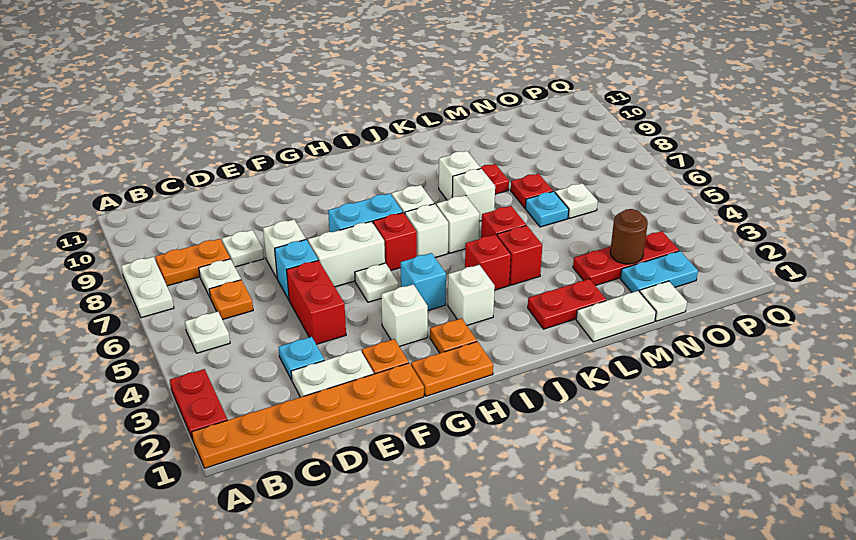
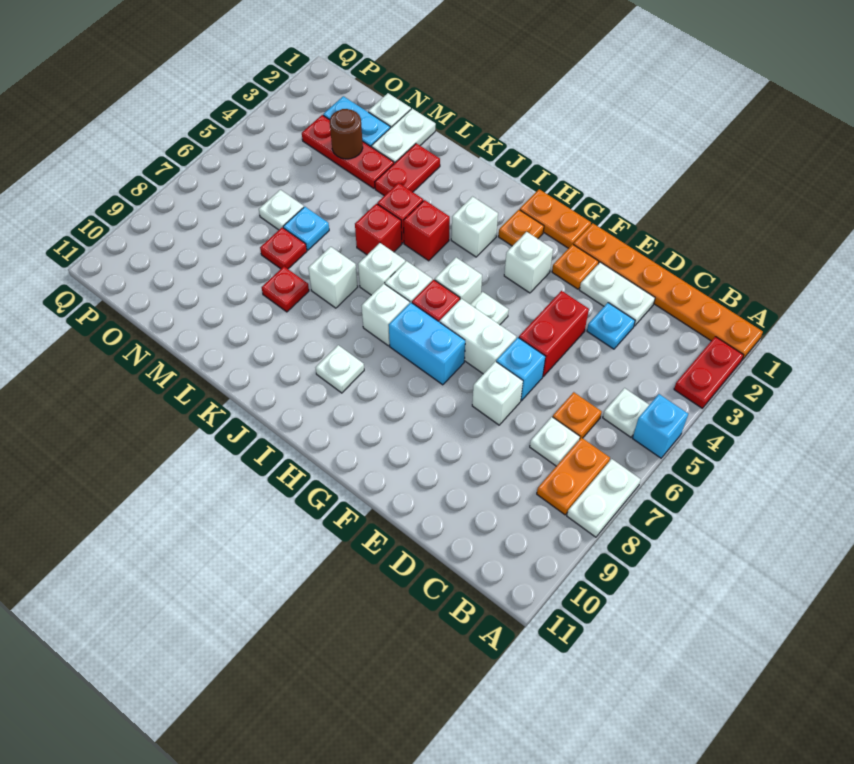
orange plate B8:C8 level 1 -> orange plate B7:B8 level 1
white plate D8 level 1 -> white plate I9 level 1
cyan brick H4 level 1 -> cyan brick A5 level 1
red plate K2:L2 level 1 -> red plate L2:L3 level 1
white brick K8 level 1 -> white brick H5 level 1
white plate L1:M1 level 1 -> white plate M1:M2 level 1

